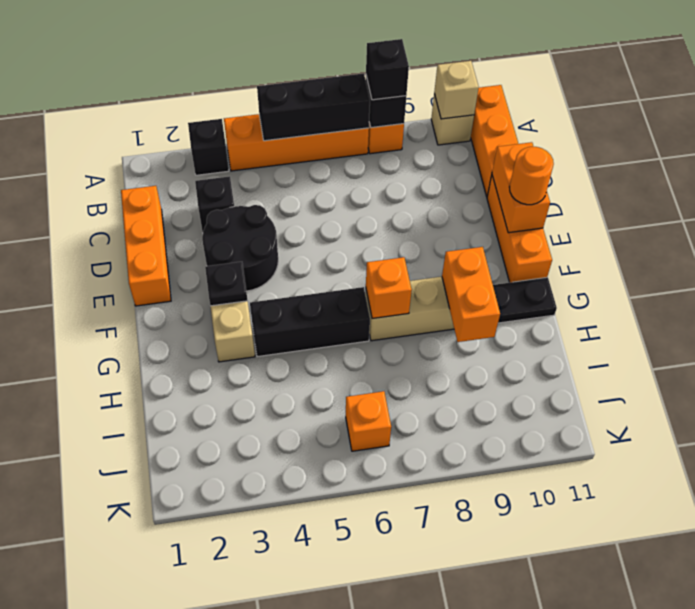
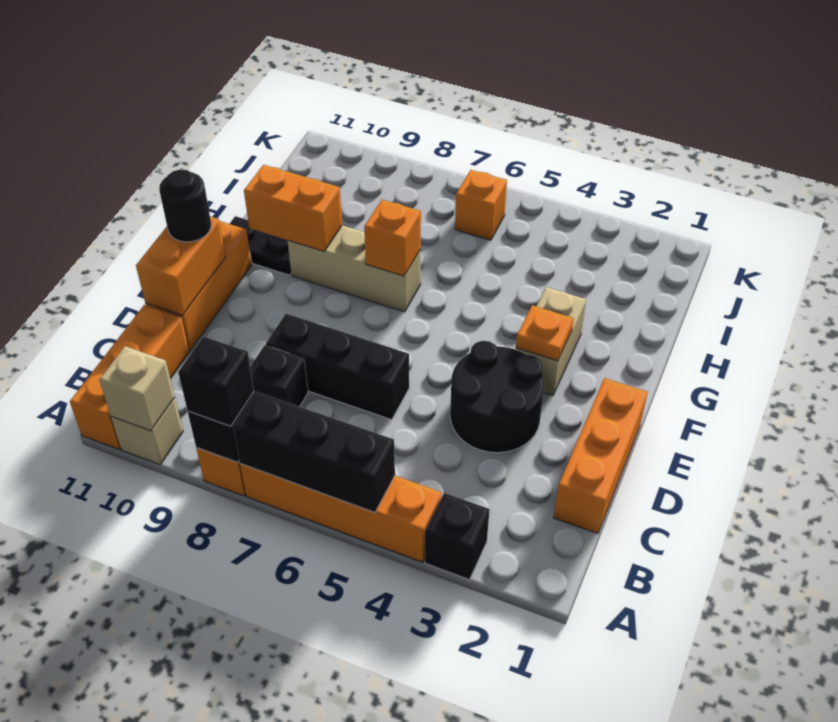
black brick C3 level 1 -> black brick C8 level 1
orange round brick E11 level 3 -> black round brick E11 level 3
black plate F3 level 2 -> orange plate F3 level 2
black brick G4:G6 level 1 -> black brick D6:D8 level 1
orange brick G9:H9 level 2 -> orange brick G9:G10 level 2

